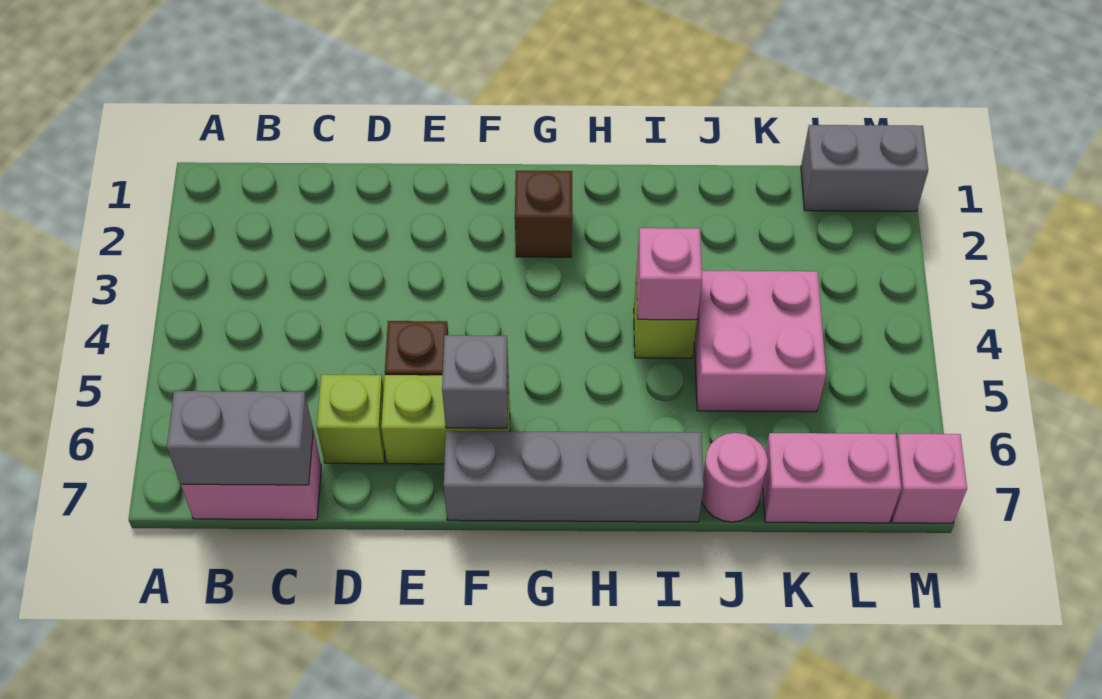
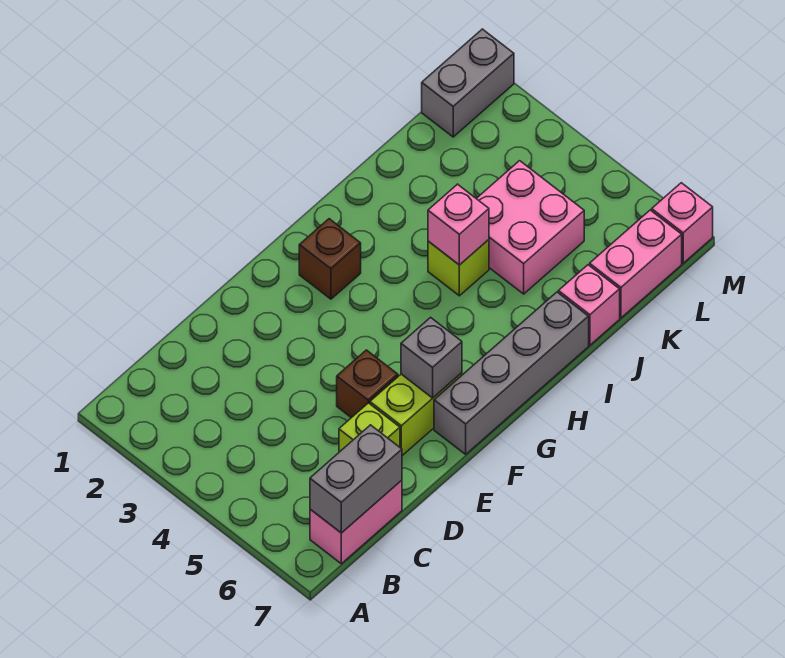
pink round brick J7 level 1 -> pink brick J7 level 1

